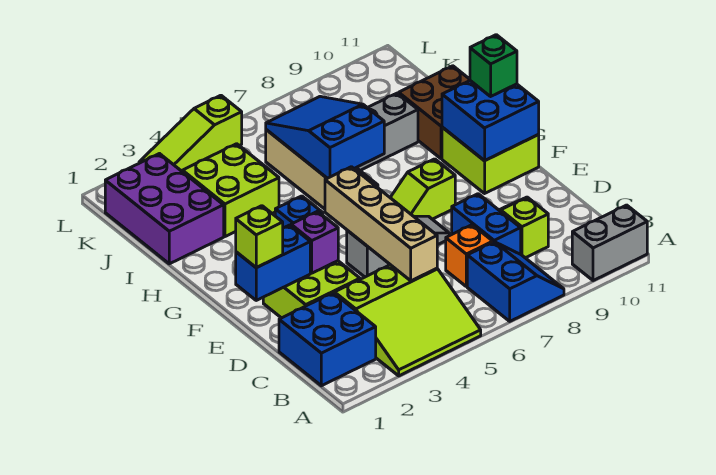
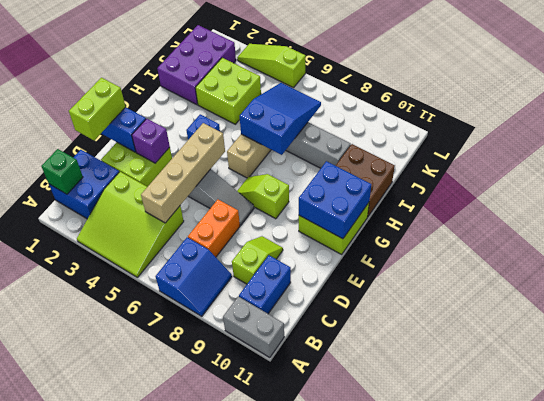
orange brick C7 level 1 -> orange brick C7:D7 level 1
blue brick C8:D8 level 1 -> blue brick B10:C10 level 1
lime brick E1 level 3 -> lime brick D1:E1 level 3
green brick G11 level 3 -> green brick B1 level 2

